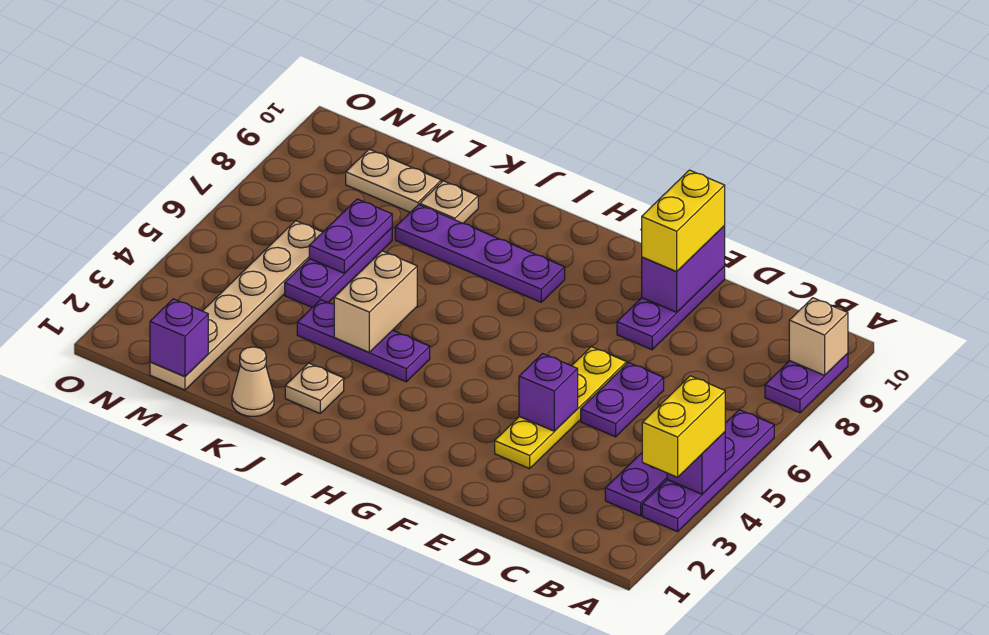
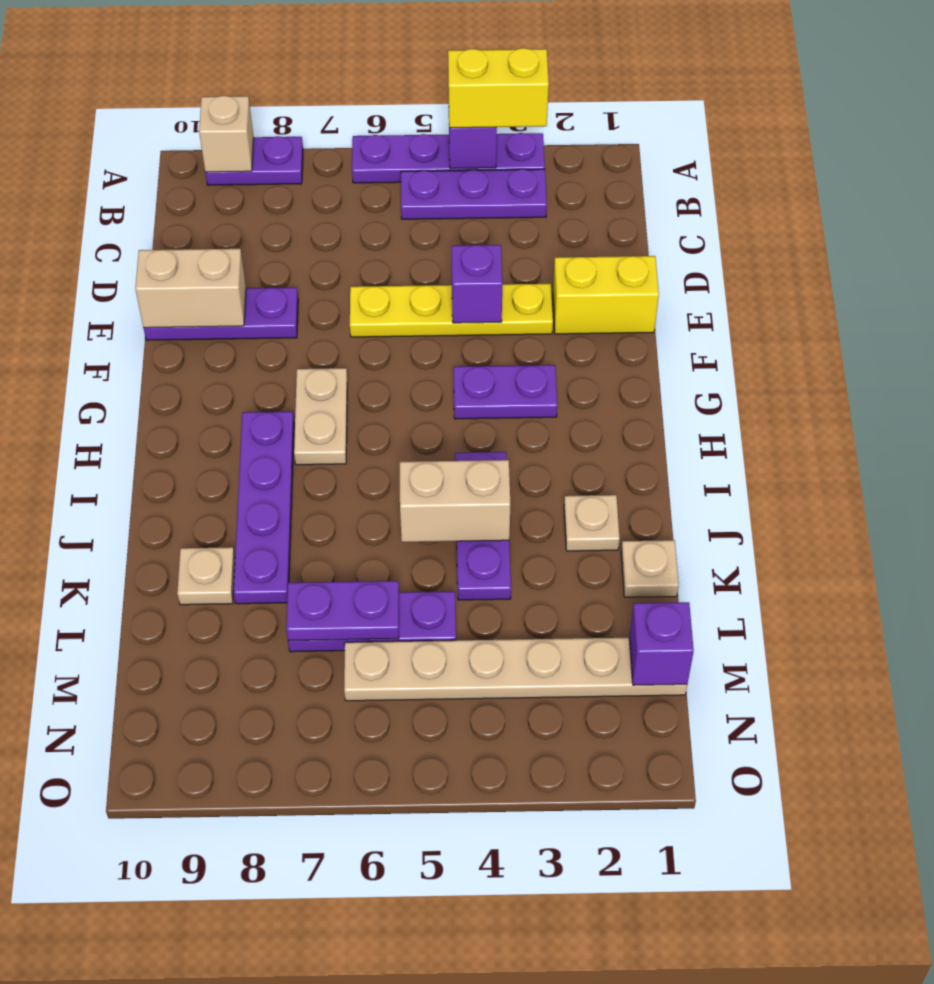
purple plate D5:D6 level 1 -> purple plate G3:G4 level 1
purple brick E9:E10 level 2 -> tan brick E9:E10 level 2
yellow brick E9:E10 level 3 -> yellow brick E1:E2 level 1
tan cone K1 level 1 -> tan plate K1 level 1
tan plate L9:M9 level 1 -> tan plate G7:H7 level 1

